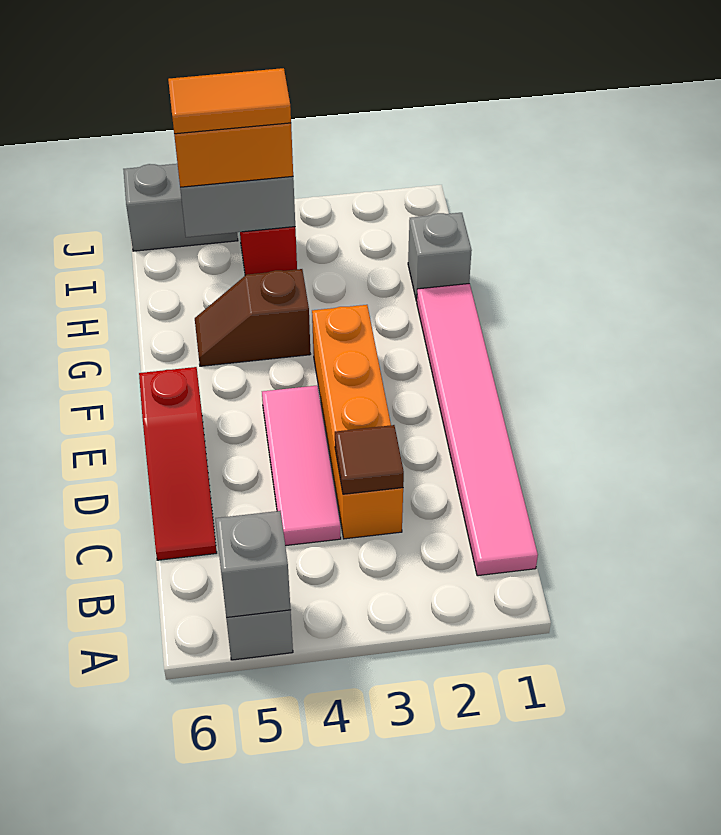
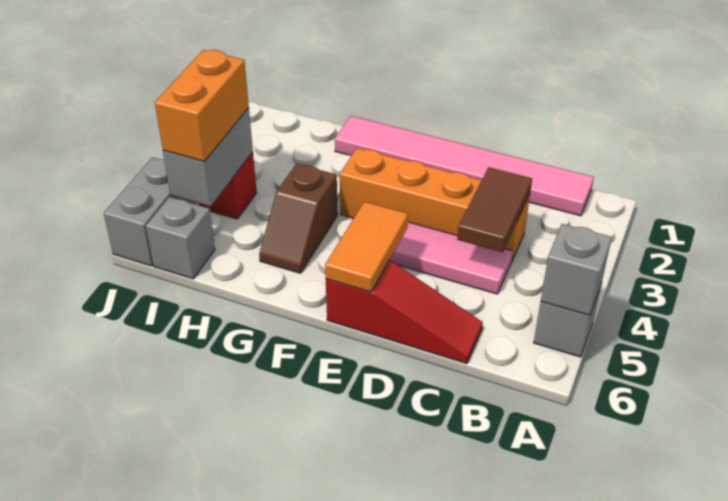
brown tile C3 level 2 -> brown tile C3:C4 level 2
grey brick H1 level 1 -> grey brick I6 level 1
orange tile I4:I5 level 4 -> orange tile E5:E6 level 2

